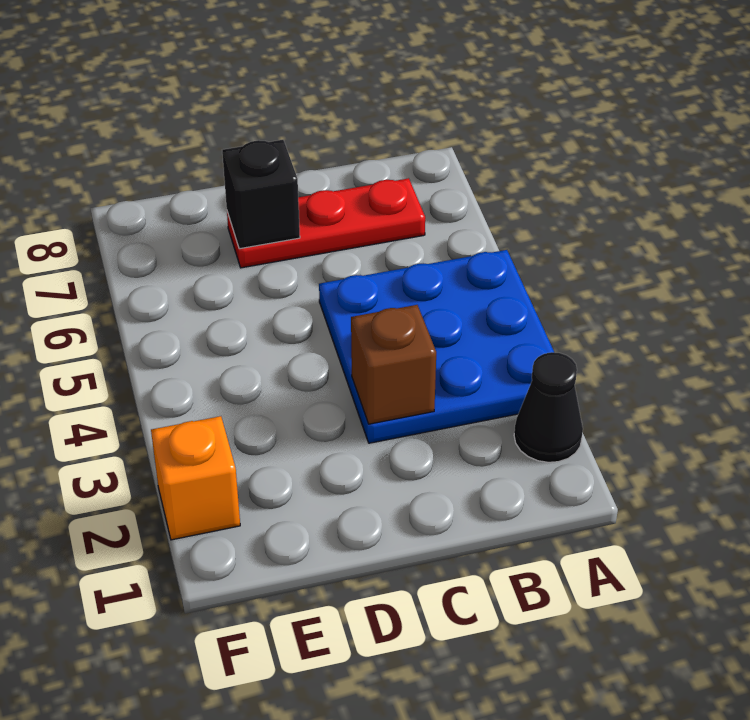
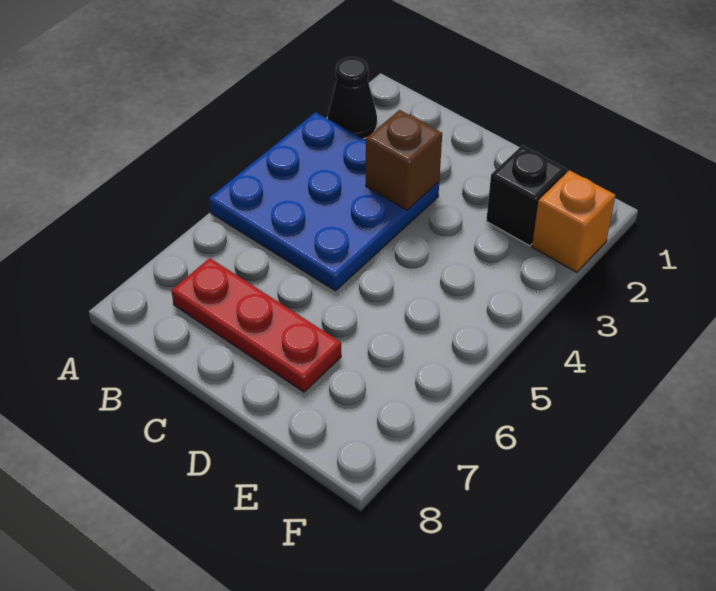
black brick D7 level 2 -> black brick E2 level 1

